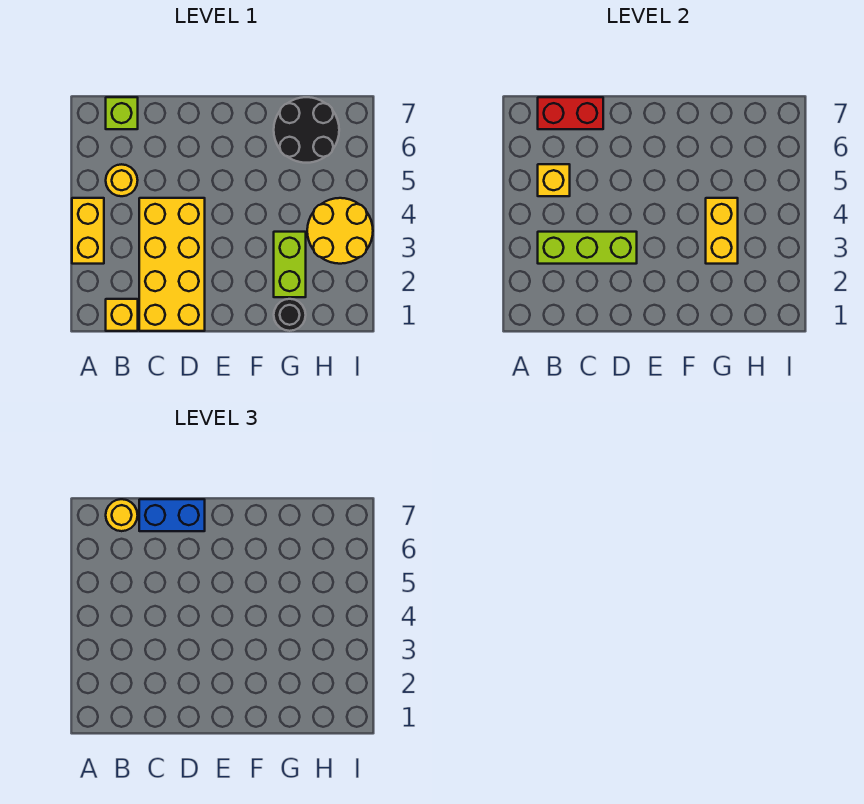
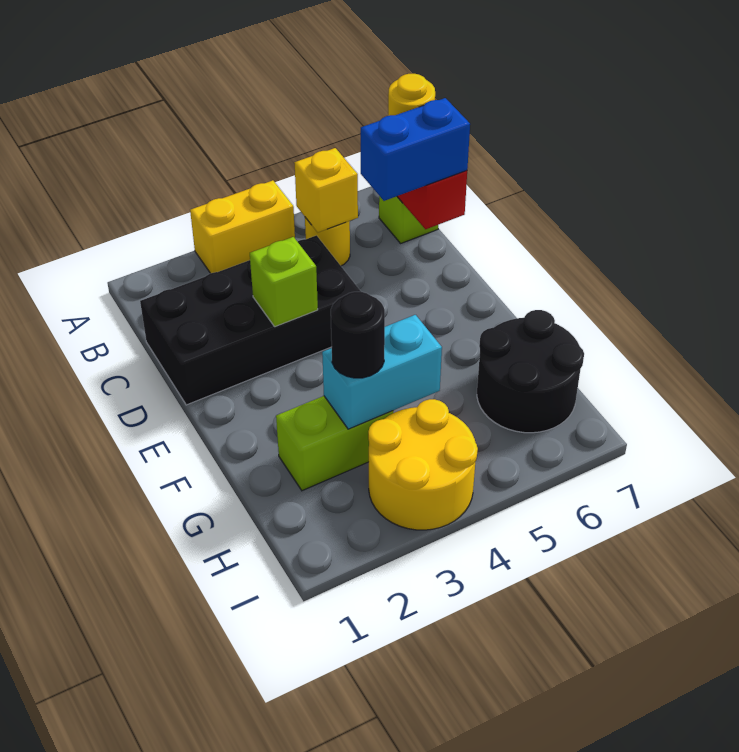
yellow brick B1 level 1 -> none
lime brick B3:D3 level 2 -> lime brick D3 level 2
yellow brick C1:D4 level 1 -> black brick C1:D4 level 1
blue brick C7:D7 level 3 -> blue brick C6:C7 level 3
black round brick G1 level 1 -> black round brick G3 level 3
yellow brick G3:G4 level 2 -> cyan brick G3:G4 level 2

